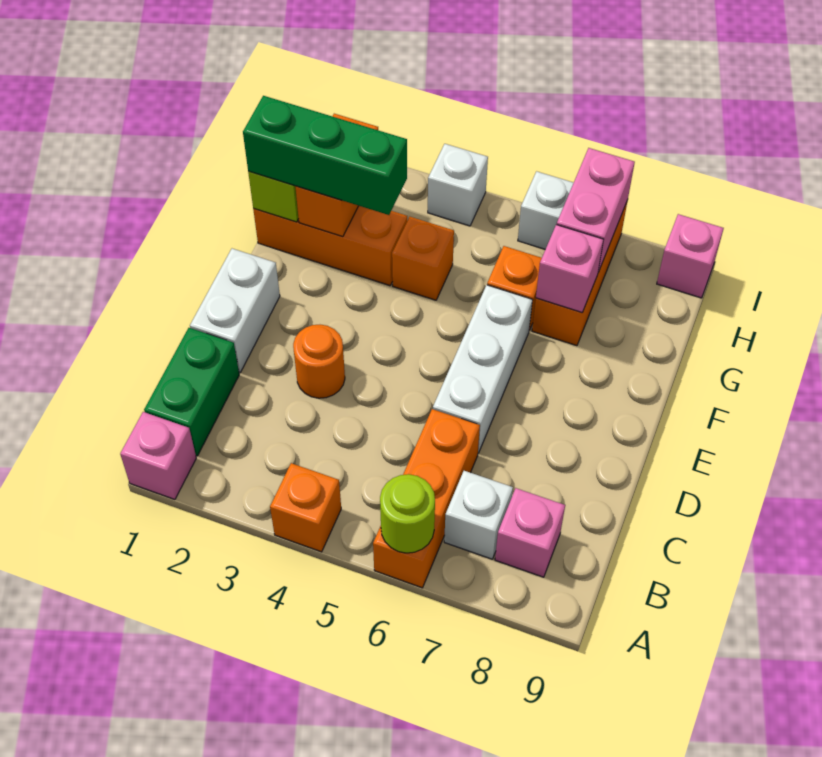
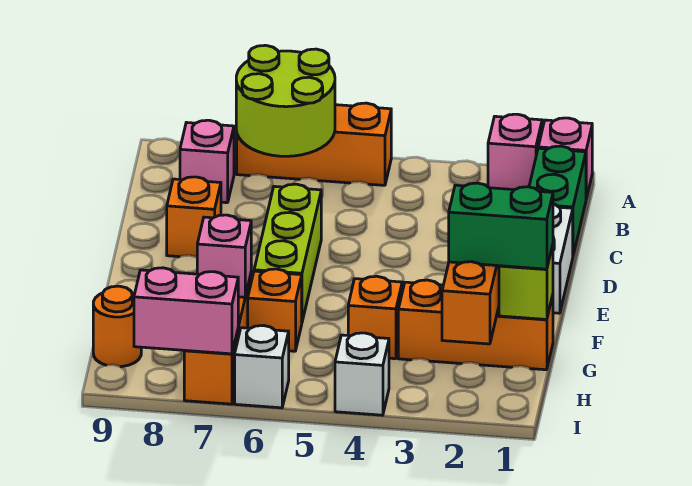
orange brick A4 level 1 -> orange brick D8 level 1
orange brick A6:C6 level 1 -> orange brick A5:A7 level 1
lime round brick A6 level 2 -> lime round brick A6:B7 level 2
white brick B7 level 1 -> none
orange round brick D3 level 1 -> orange round brick H9 level 1
white brick D6:F6 level 1 -> lime brick D6:F6 level 1
green brick G1:G3 level 3 -> green brick G1:G2 level 3
pink brick H7:I7 level 2 -> pink brick I7:I8 level 2
pink brick I9 level 1 -> pink brick A2 level 1

